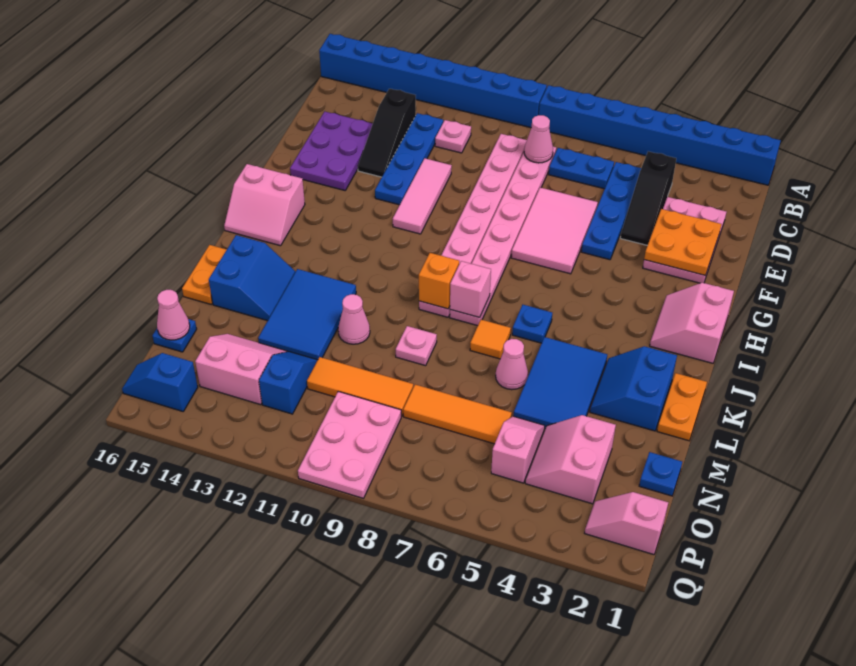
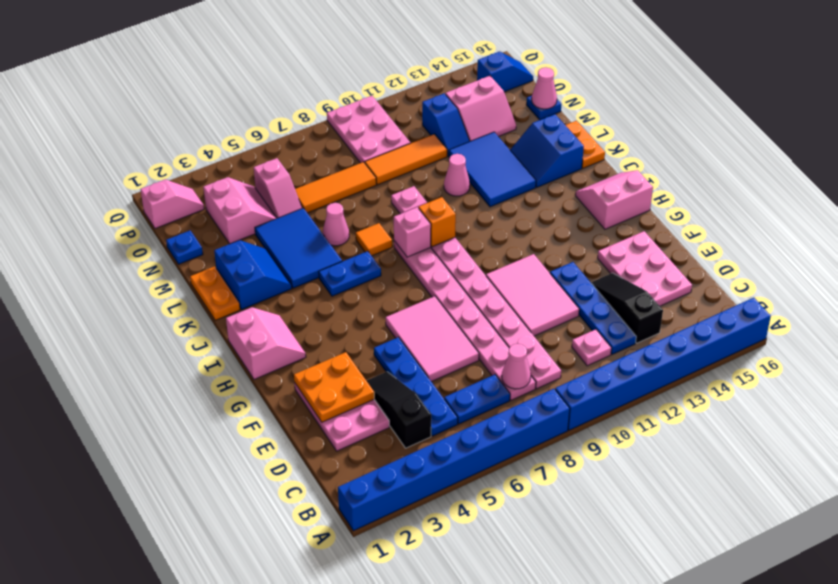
purple plate D14:F15 level 1 -> pink plate D14:F15 level 1
pink tile E11:G11 level 1 -> pink tile E10:G11 level 1
blue plate J6 level 1 -> blue plate J5:J6 level 1

